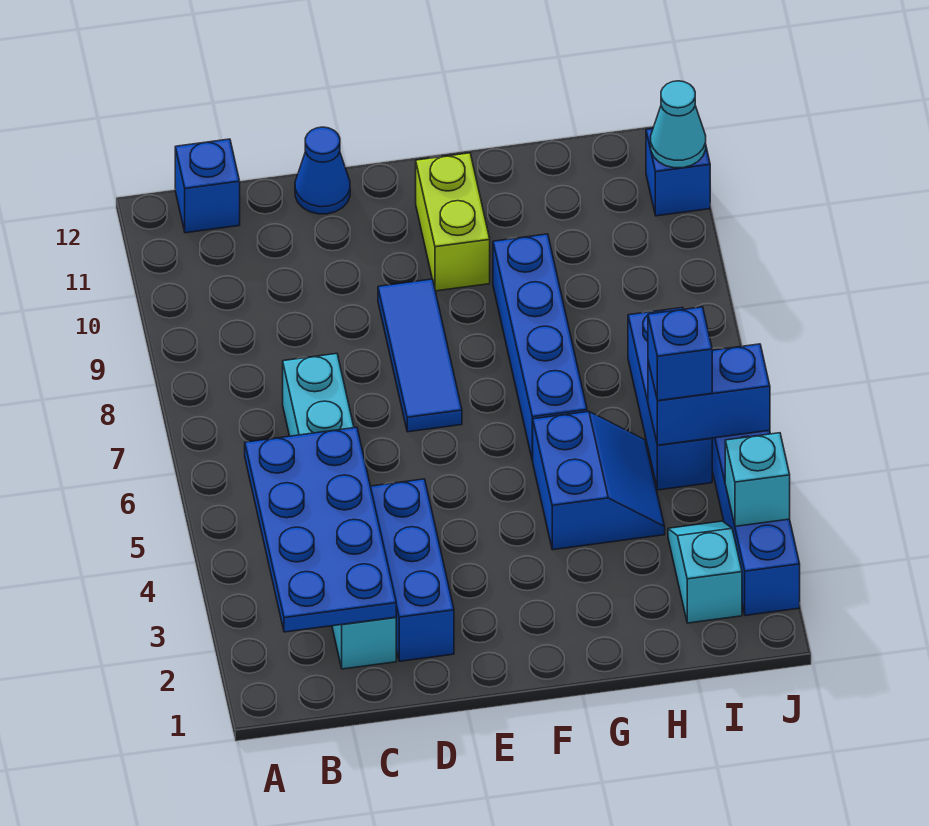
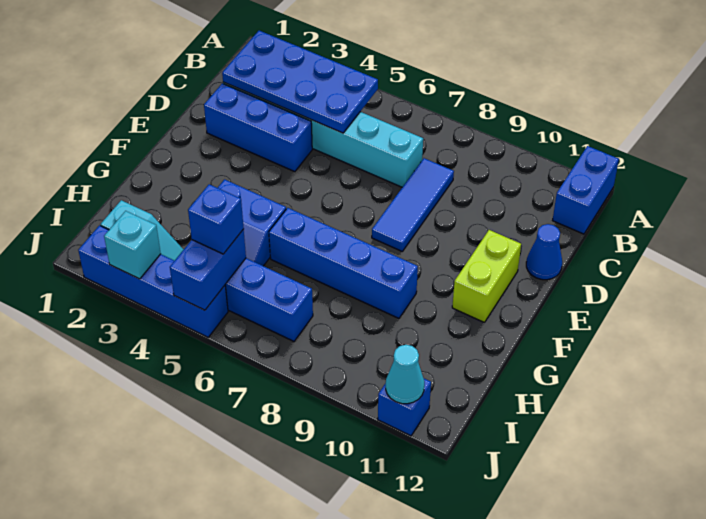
blue brick B12 level 1 -> blue brick A12:B12 level 1
blue tile E7:E9 level 1 -> blue tile C8:E8 level 1
lime brick F10:F11 level 1 -> lime brick E11:F11 level 1

